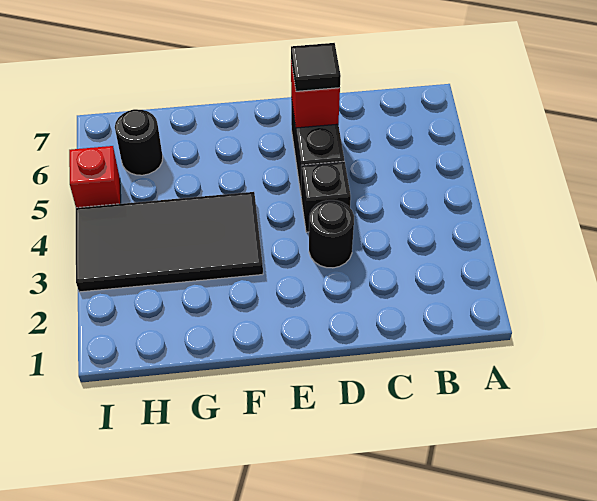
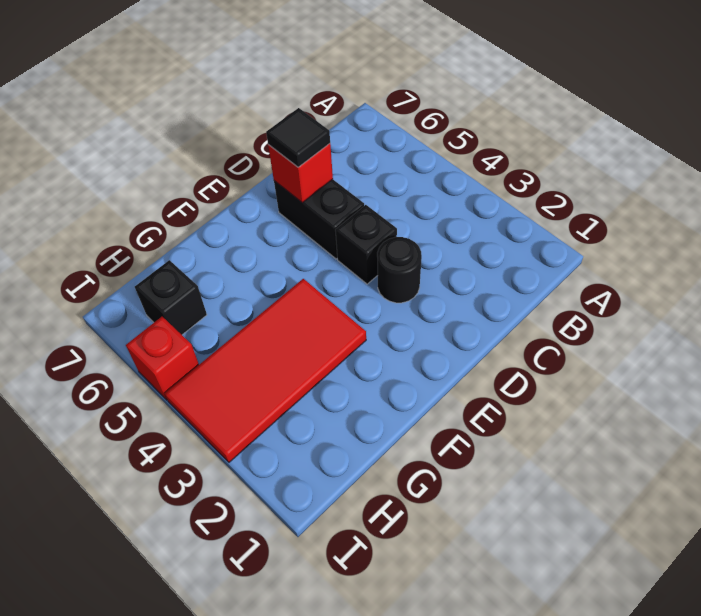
black tile F3:I4 level 1 -> red tile F3:I4 level 1
black round brick H6 level 1 -> black brick H6 level 1

